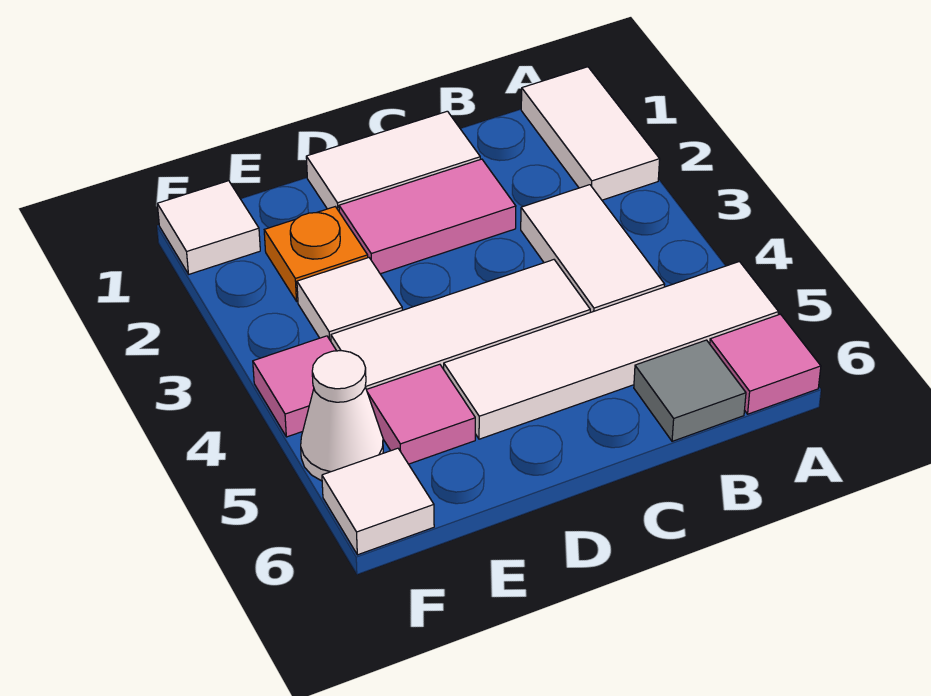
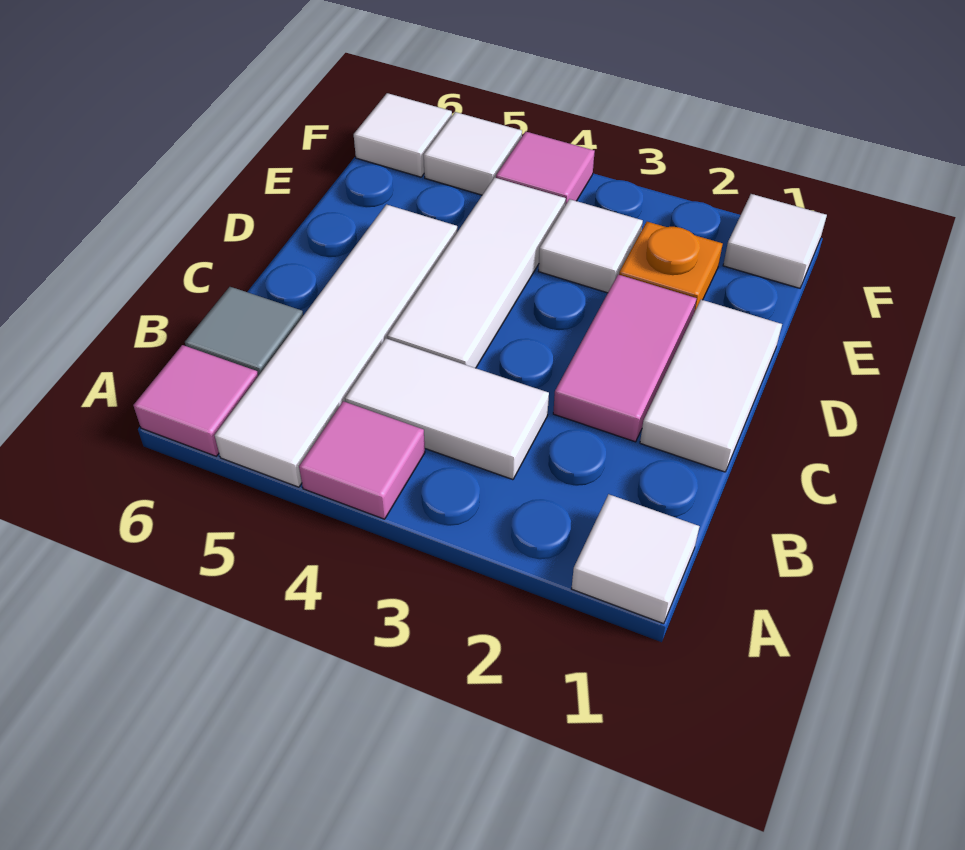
white tile A1:A2 level 1 -> white tile A1 level 1
pink tile E5 level 1 -> pink tile A4 level 1
white cone F5 level 1 -> white tile F5 level 1

